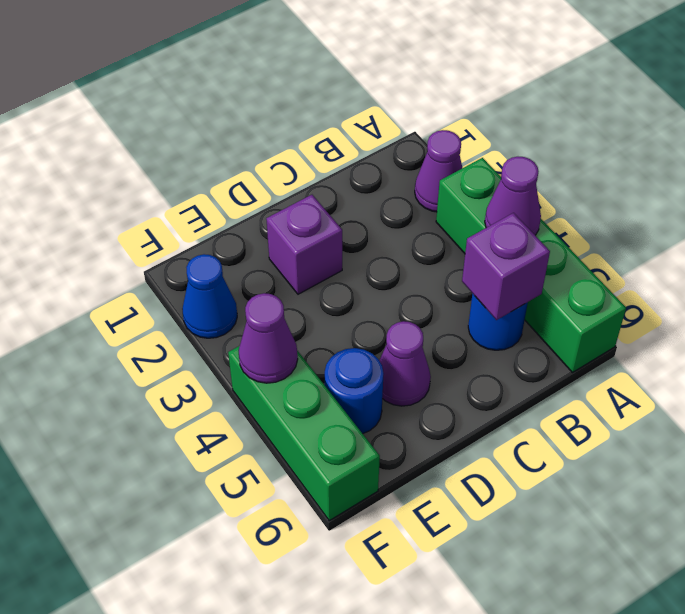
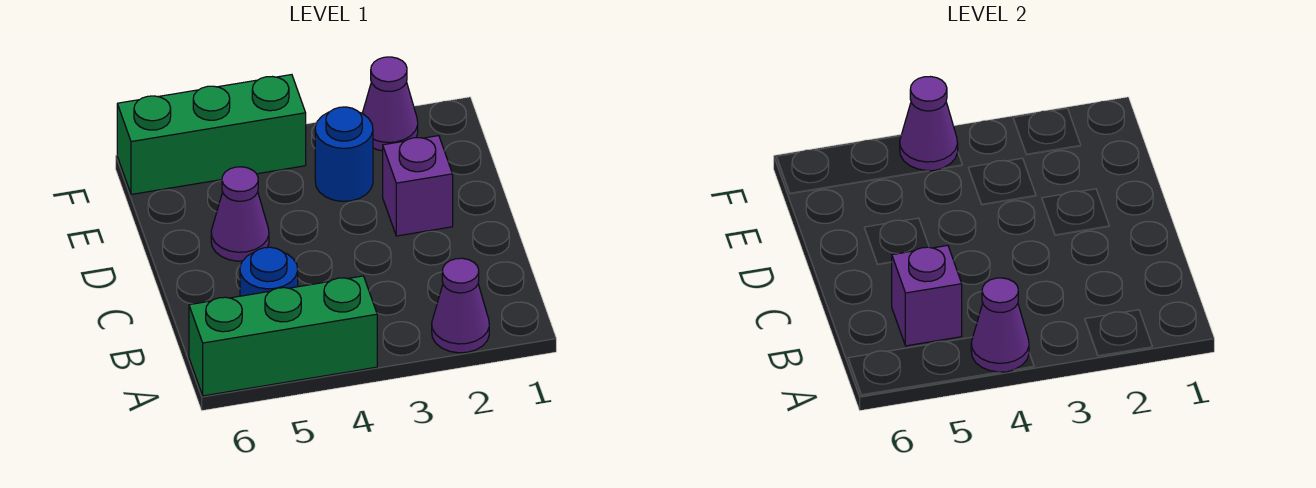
green brick A3:A6 level 1 -> green brick A4:A6 level 1
blue round brick E5 level 1 -> blue round brick E3 level 1
blue cone F2 level 1 -> purple cone F2 level 1

